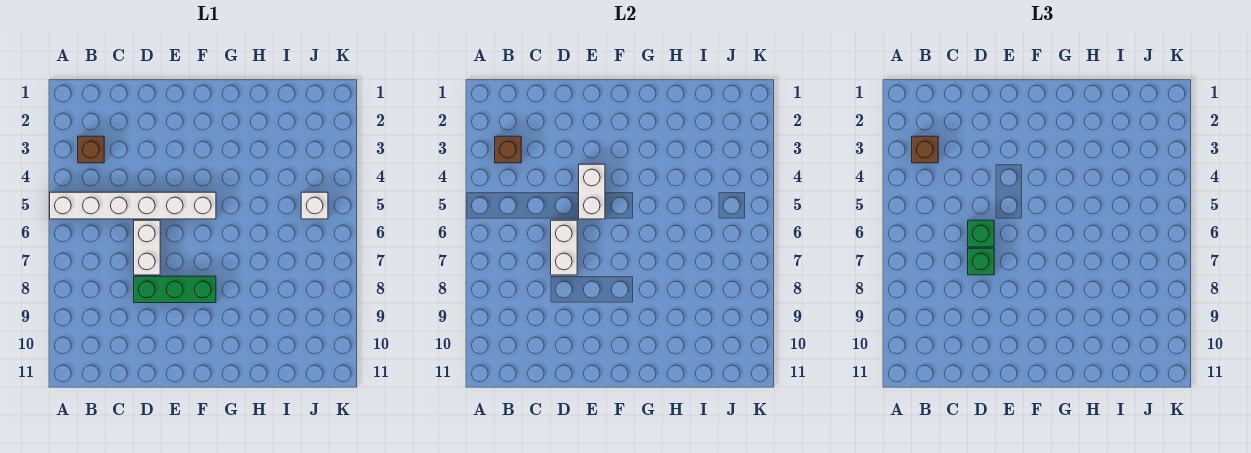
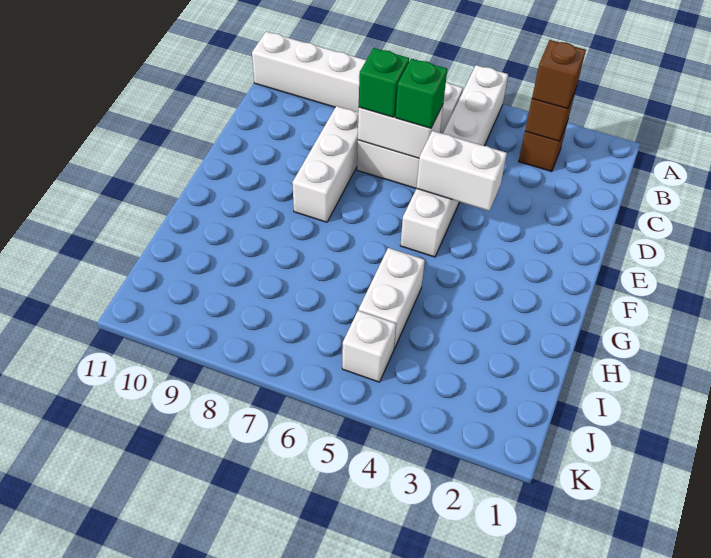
none -> white brick B6:B11 level 1
green brick D8:F8 level 1 -> white brick D8:F8 level 1
none -> white brick H5:I5 level 1

